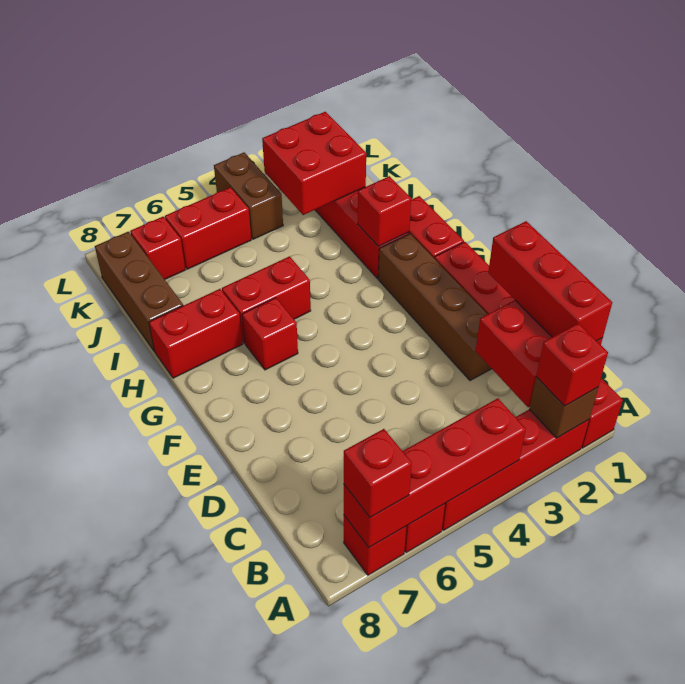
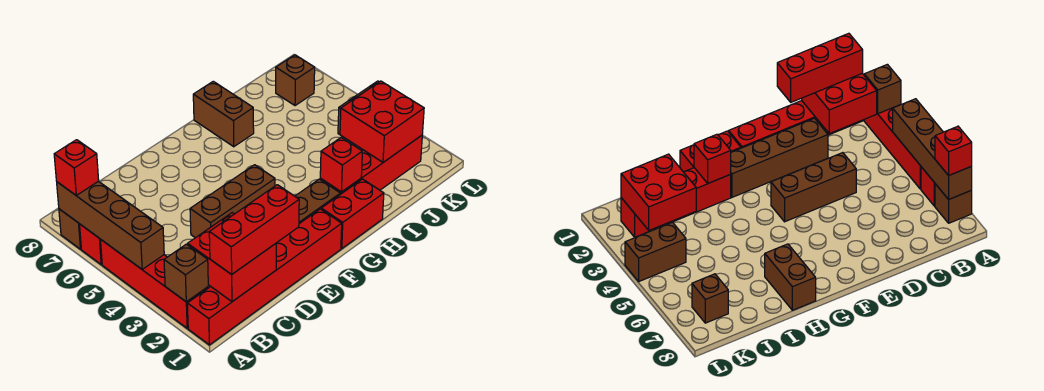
red brick A2 level 3 -> none
red brick A4:A7 level 2 -> brown brick A4:A7 level 2
red brick A7 level 1 -> brown brick A7 level 1
red brick G6 level 1 -> none
red brick H5:H6 level 1 -> none
red brick H7:H8 level 1 -> brown brick H7:H8 level 1
brown brick I8:K8 level 1 -> brown brick D4:F4 level 1
red brick K5:K6 level 1 -> none
red brick K7 level 1 -> brown brick K7 level 1

